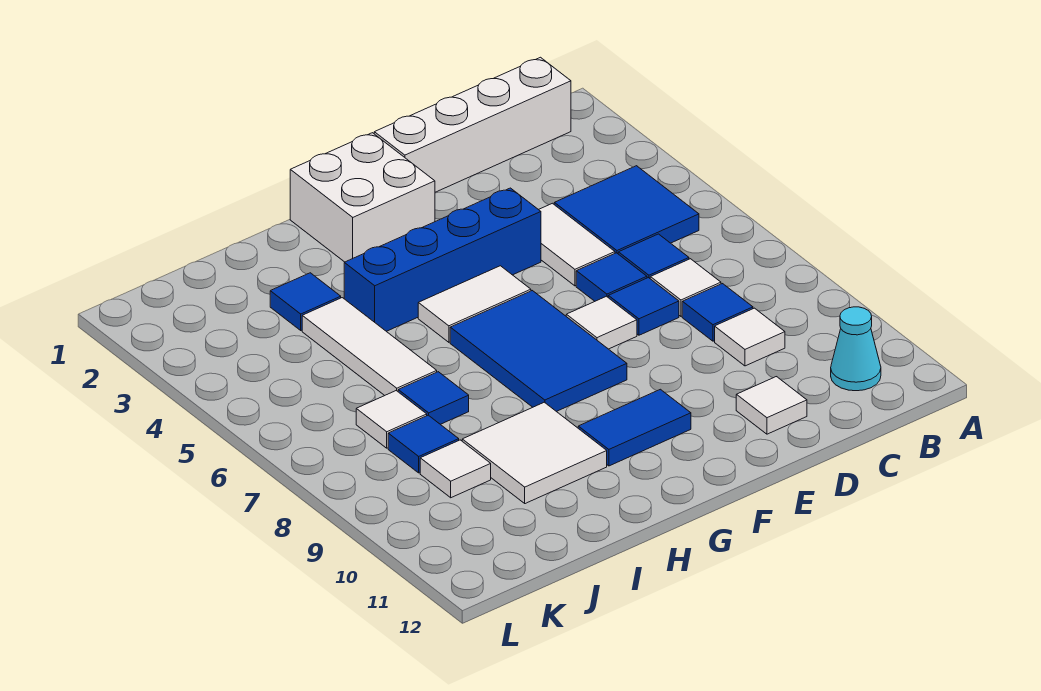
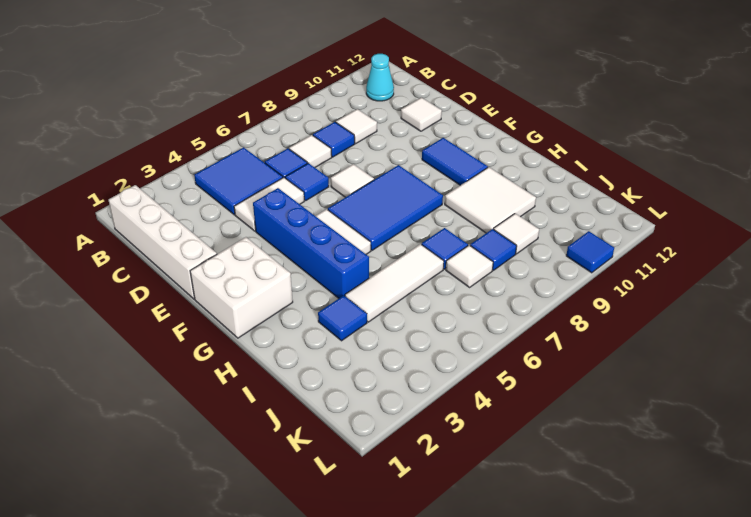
blue tile D7 level 1 -> blue tile L10 level 1

